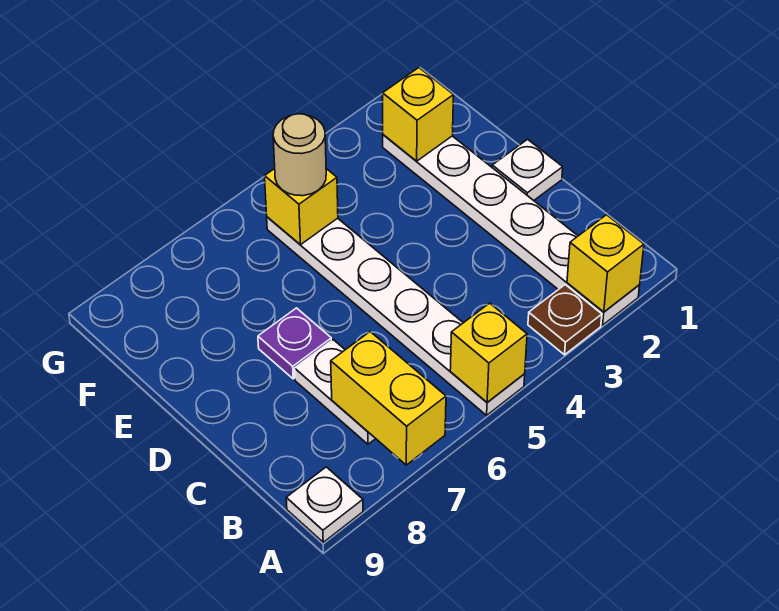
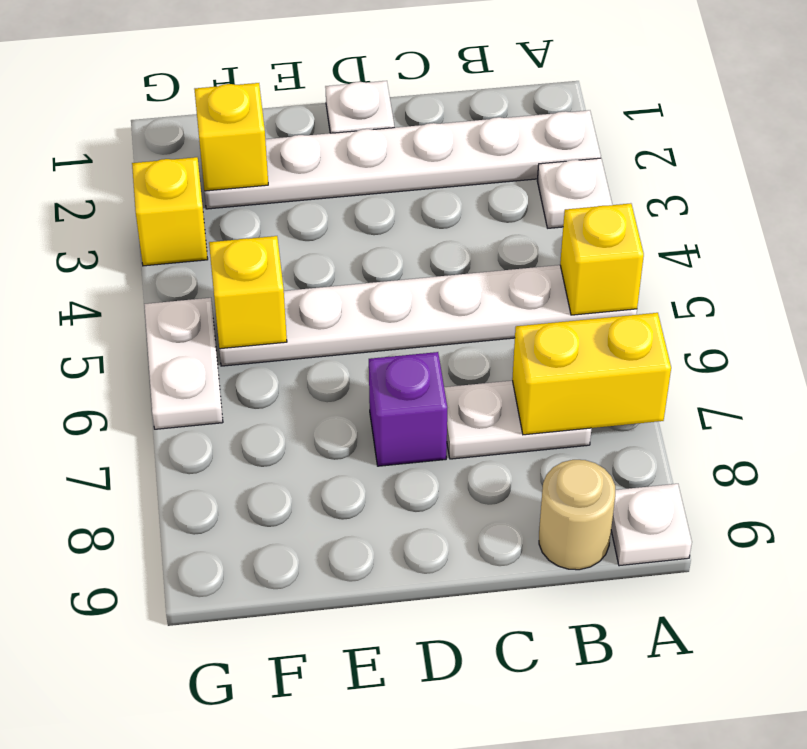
yellow brick A2 level 2 -> yellow brick G3 level 1
brown plate A3 level 1 -> white plate A3 level 1
purple plate D7 level 1 -> purple brick D7 level 1
tan round brick F5 level 3 -> tan round brick B9 level 1
none -> white plate G5:G6 level 1

